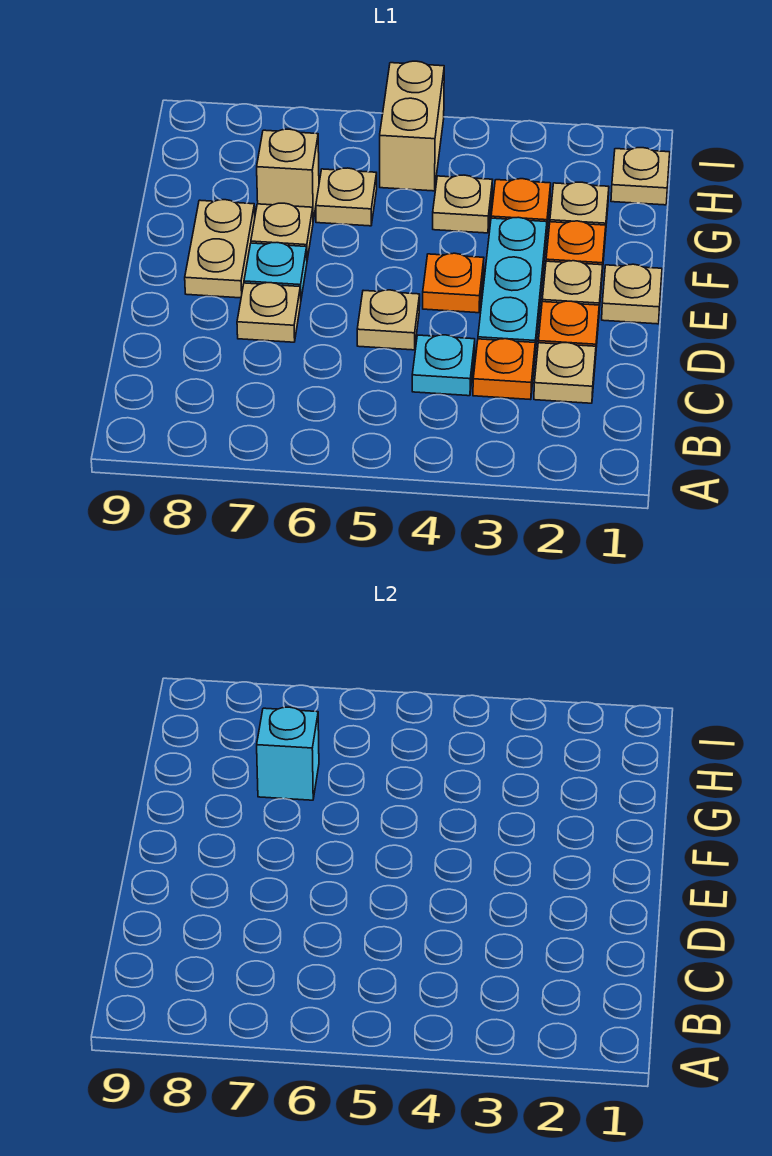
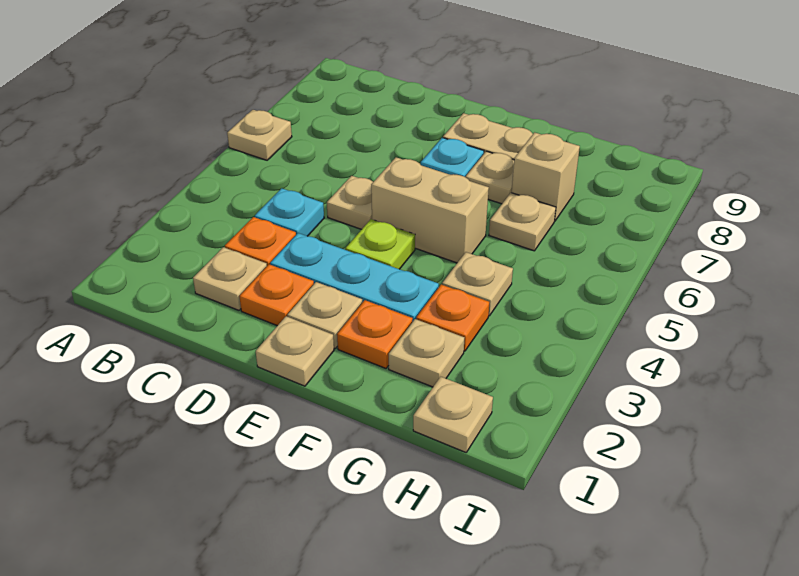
tan plate D7 level 1 -> tan plate A6 level 1
orange plate E4 level 1 -> lime plate E4 level 1
cyan brick G7 level 2 -> none
tan brick H5:I5 level 1 -> tan brick E5:F5 level 1

